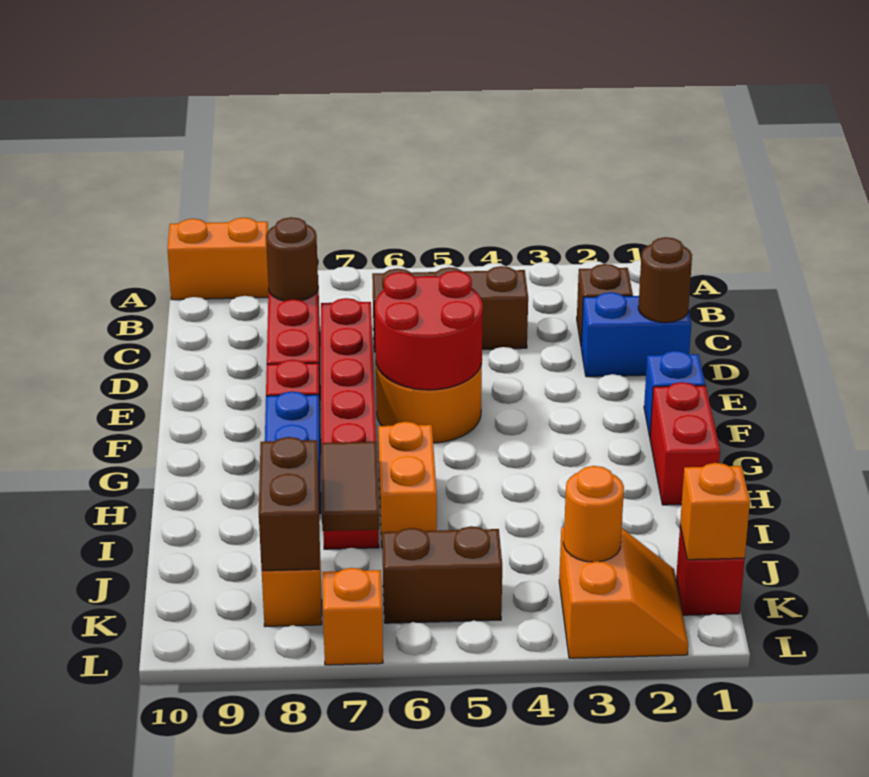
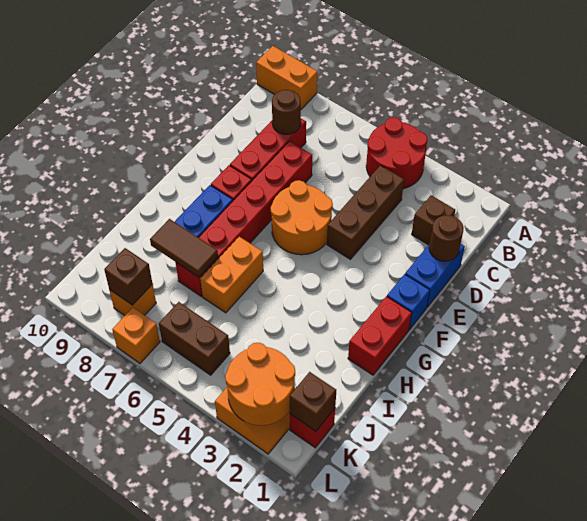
brown brick C4:C6 level 1 -> brown brick C4:E4 level 1
blue brick D1:D2 level 1 -> blue brick D1:E1 level 1
red round brick E5:F6 level 2 -> red round brick A4:B5 level 1
brown tile I7:J7 level 2 -> brown tile I7:I8 level 2
brown brick J8:K8 level 2 -> brown brick K8 level 2
orange brick K1 level 2 -> brown brick K1 level 2
orange round brick K3 level 2 -> orange round brick K2:L3 level 2

